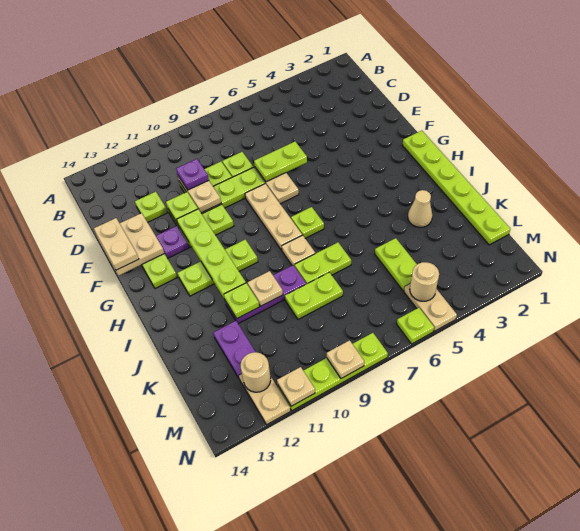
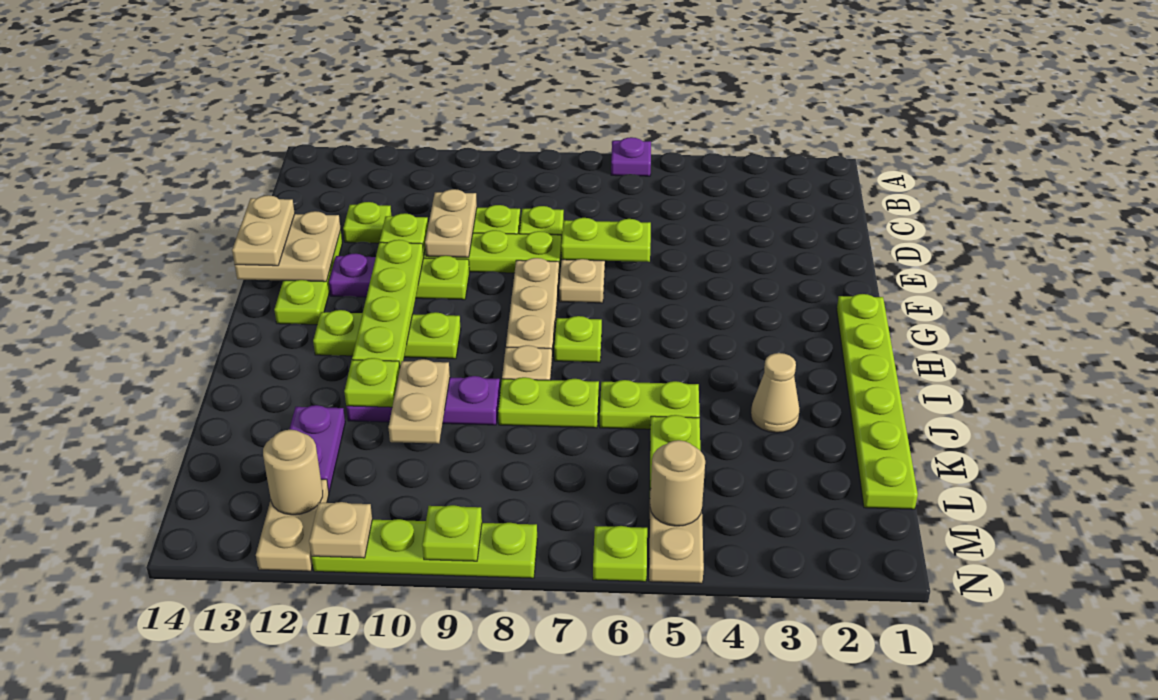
purple plate D10 level 3 -> purple plate A6 level 1
tan plate J10 level 2 -> tan plate J10:K10 level 2
lime plate K8:K9 level 1 -> lime plate J5:J6 level 1
tan plate N9 level 2 -> lime plate N9 level 2

